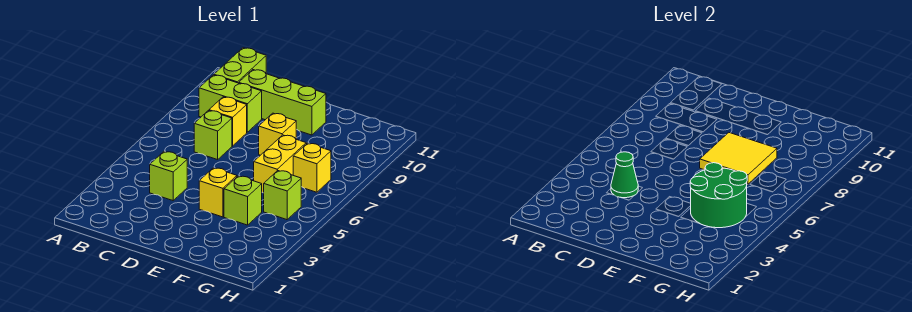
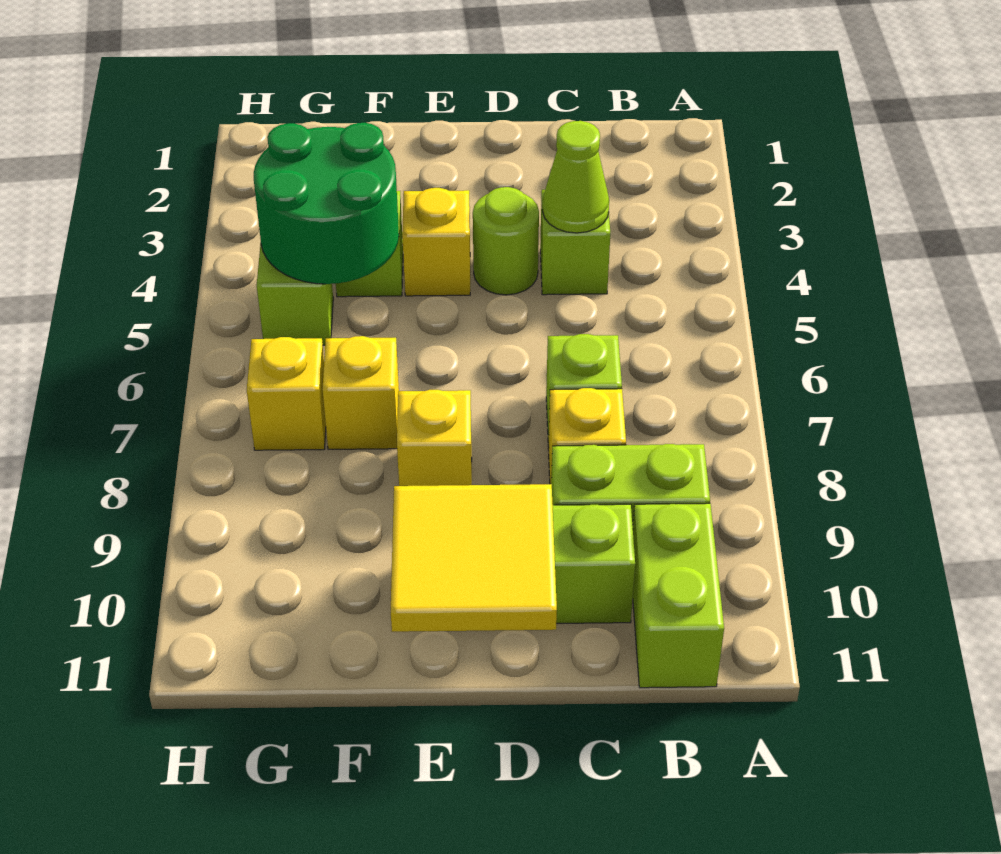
green cone C4 level 2 -> lime cone C4 level 2
none -> lime round brick D4 level 1
yellow tile E7:F8 level 2 -> yellow tile D10:E11 level 2
yellow brick F6:F7 level 1 -> yellow brick F7 level 1

